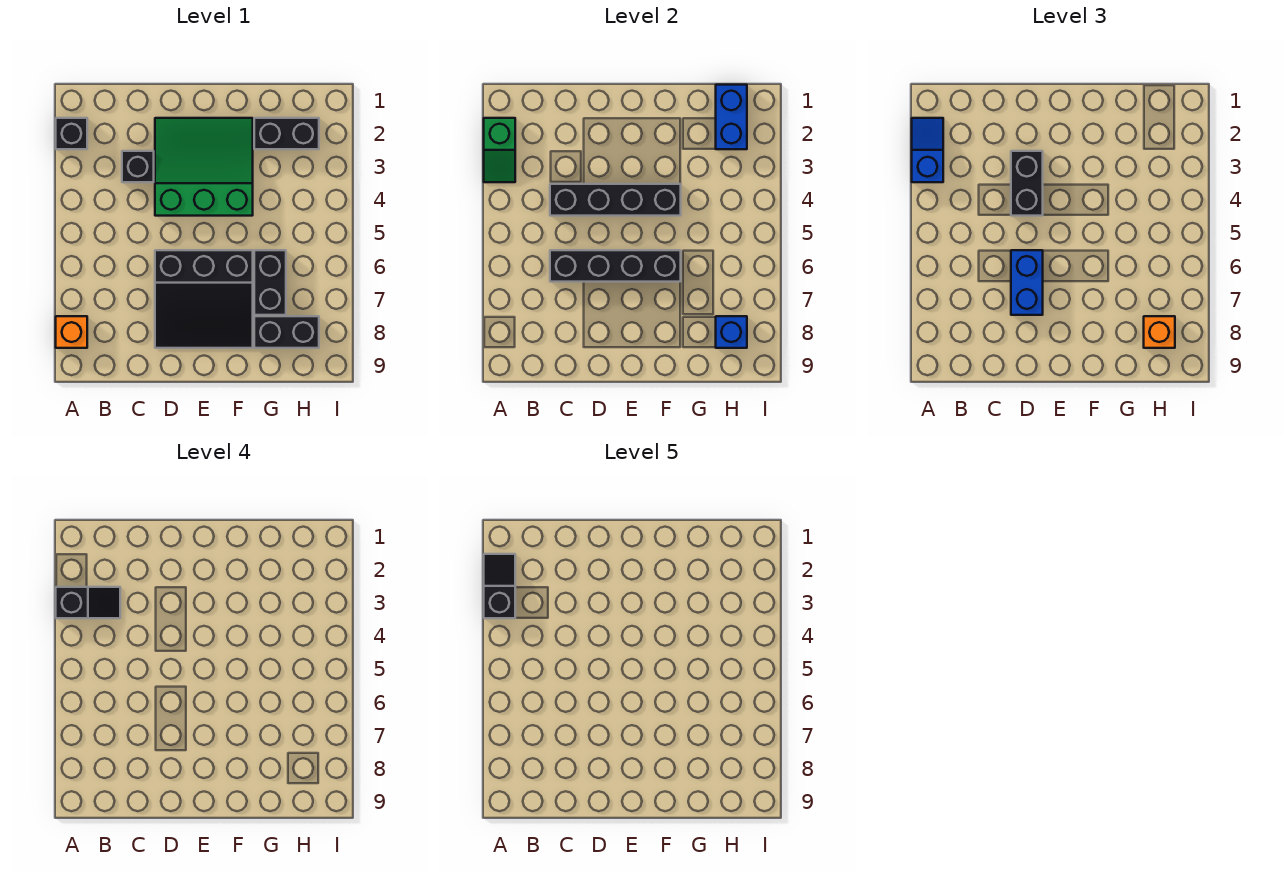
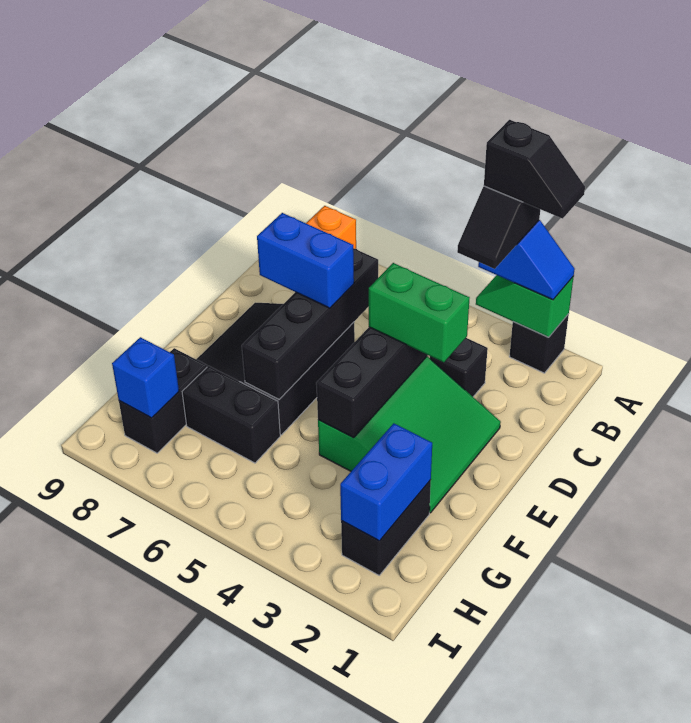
black brick D3:D4 level 3 -> green brick D3:D4 level 3
blue brick H1:H2 level 2 -> blue brick G2:H2 level 2
orange brick H8 level 3 -> none

